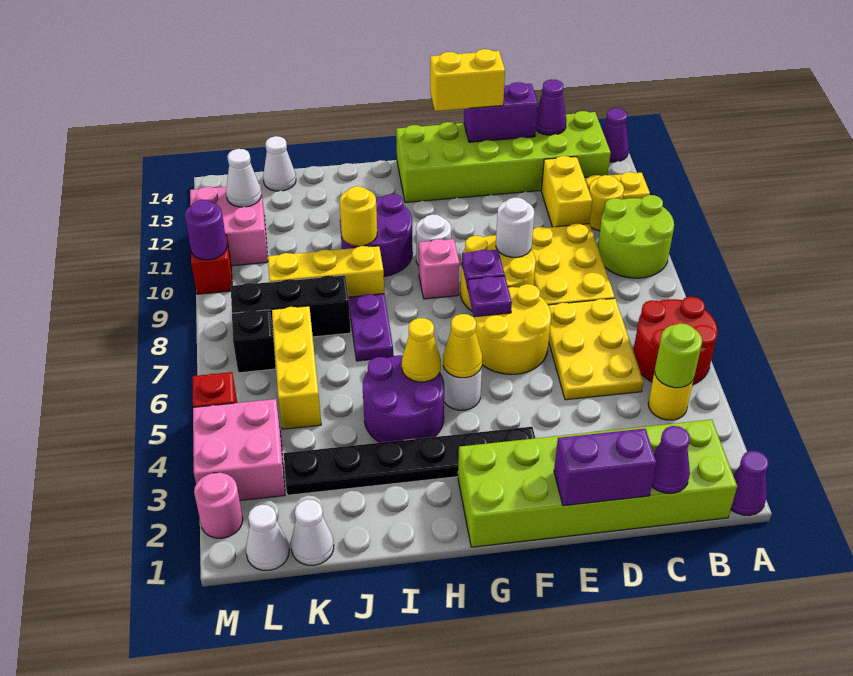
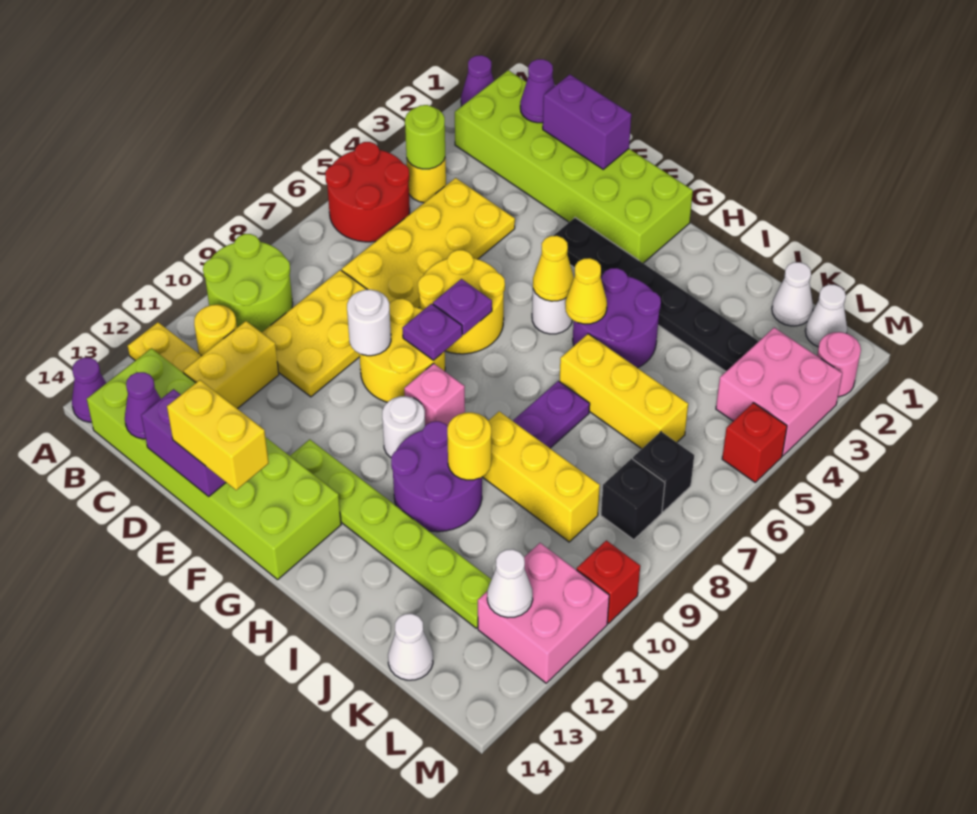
yellow plate C5:D7 level 1 -> yellow plate C4:D7 level 1
none -> lime plate F12:K12 level 1
black brick J8:L8 level 1 -> black brick L8 level 1
yellow brick K5:K7 level 1 -> yellow brick I6:K6 level 1
purple round brick M10 level 2 -> none

